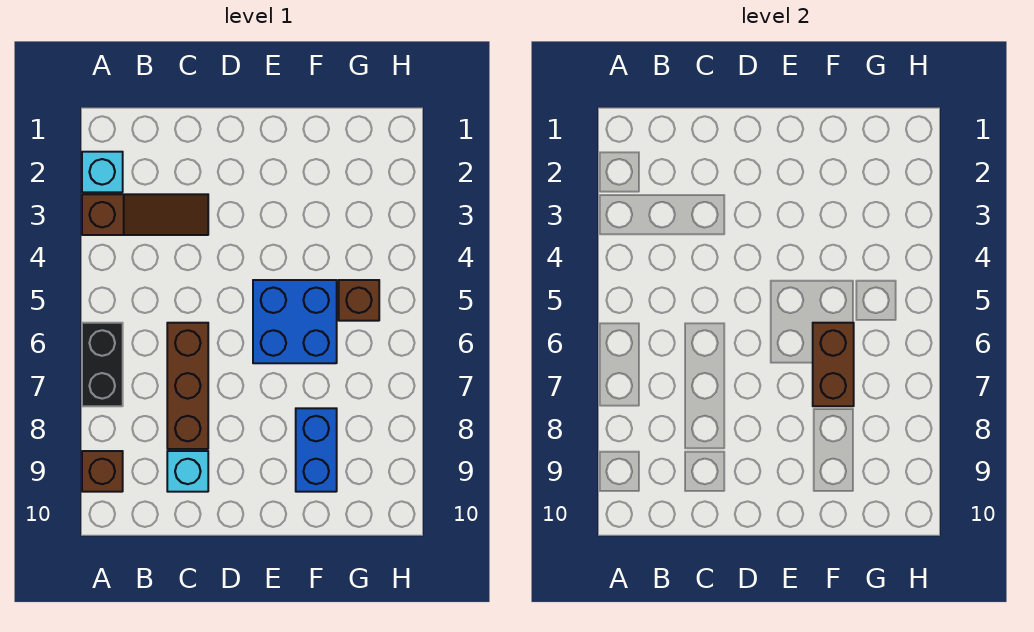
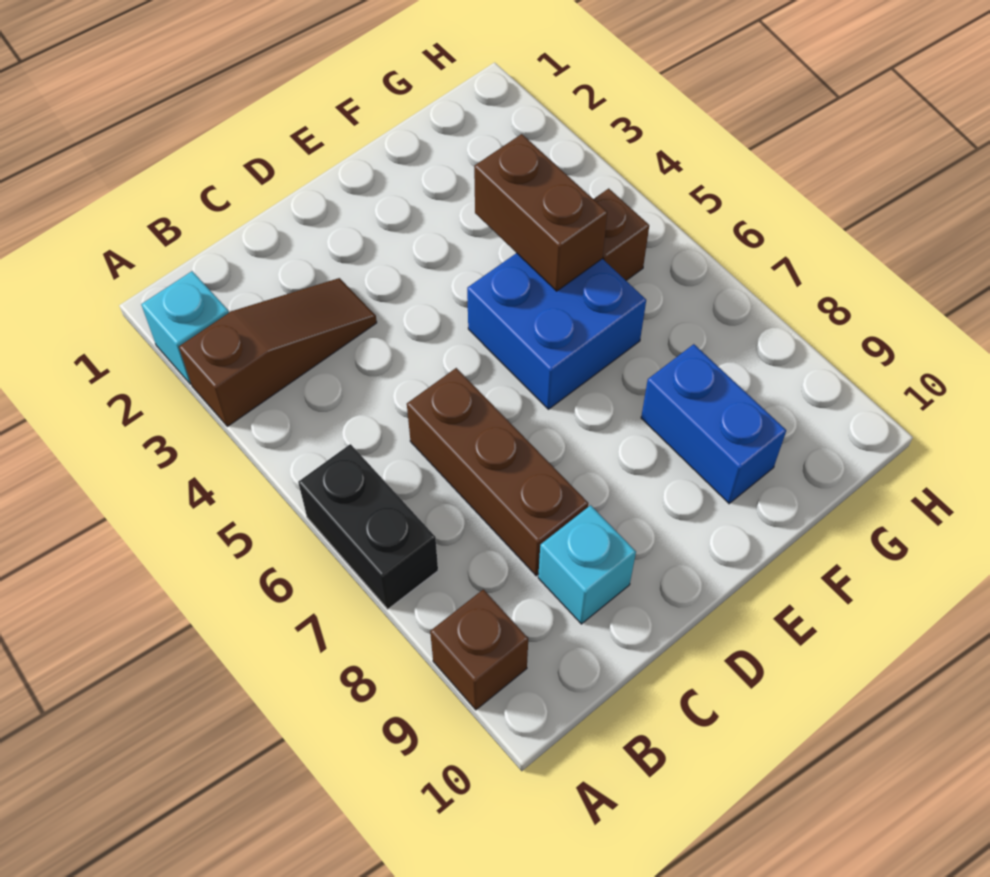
brown brick F6:F7 level 2 -> brown brick F4:F5 level 2

